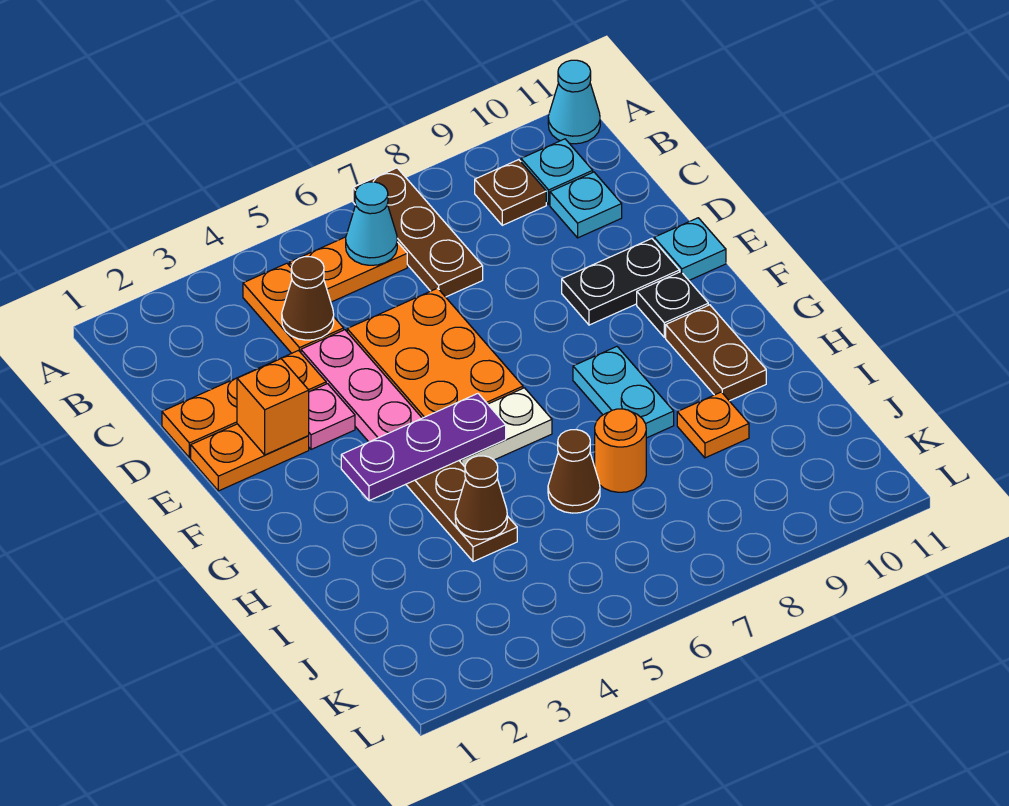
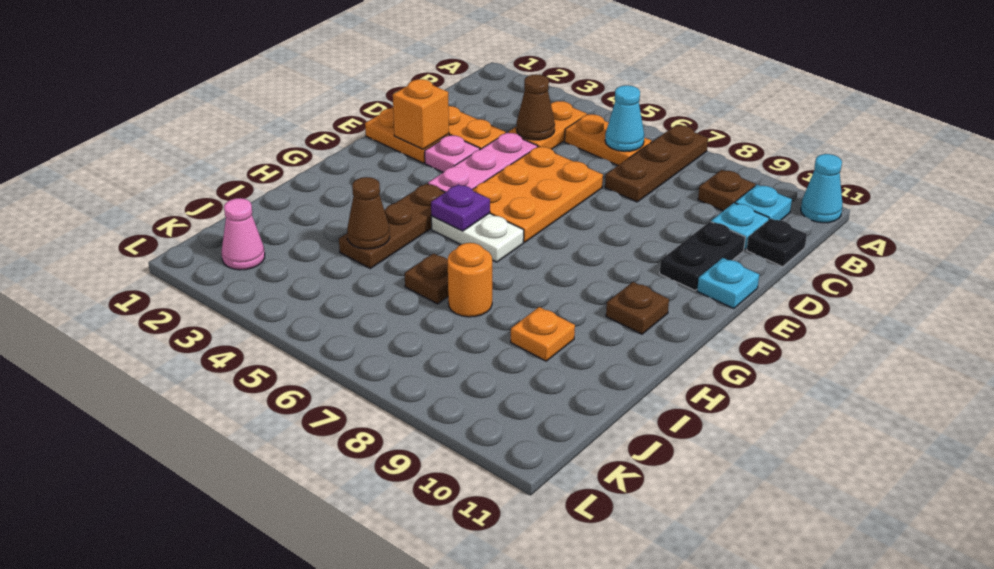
black plate E9:E10 level 1 -> black plate D10:E10 level 1
black plate F10 level 1 -> black plate C11 level 1
purple plate G3:G5 level 2 -> purple plate G5 level 2
cyan plate G8:H8 level 1 -> none
brown plate G10:H10 level 1 -> brown plate G10 level 1
brown cone I6 level 1 -> brown plate I6 level 1
none -> pink cone K2 level 1

